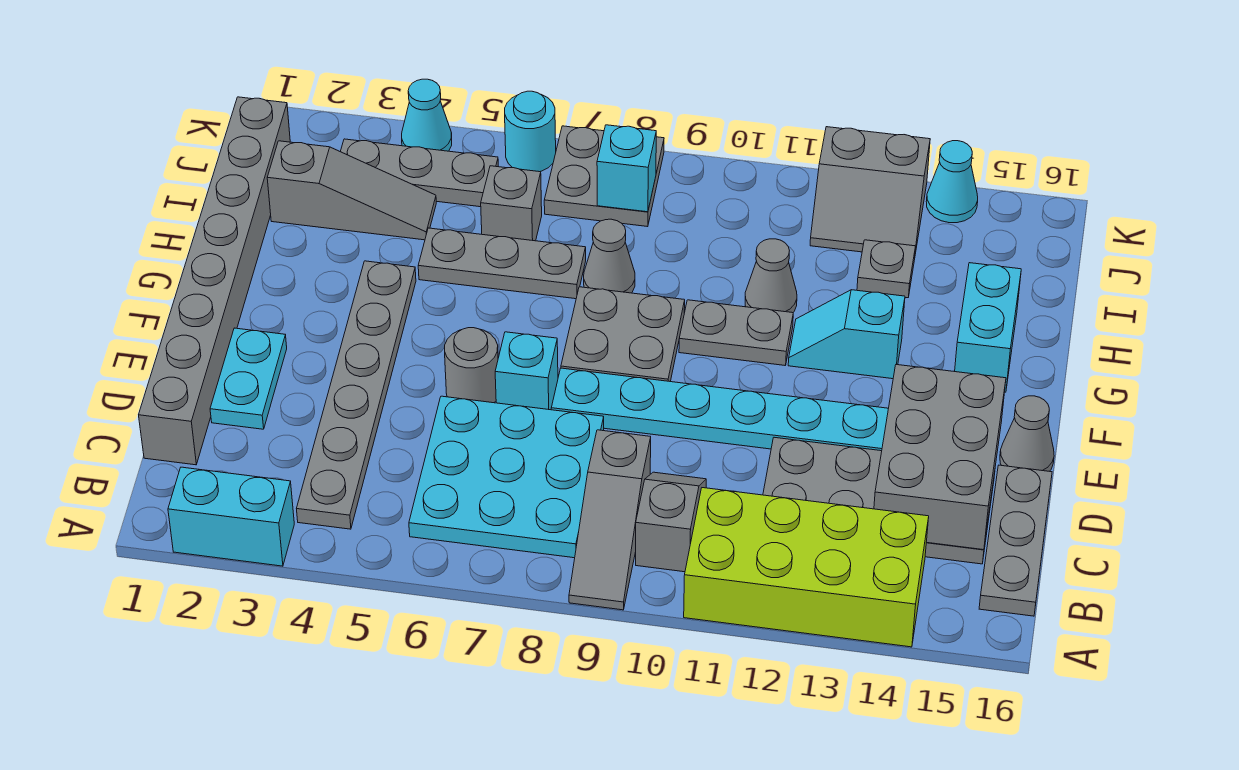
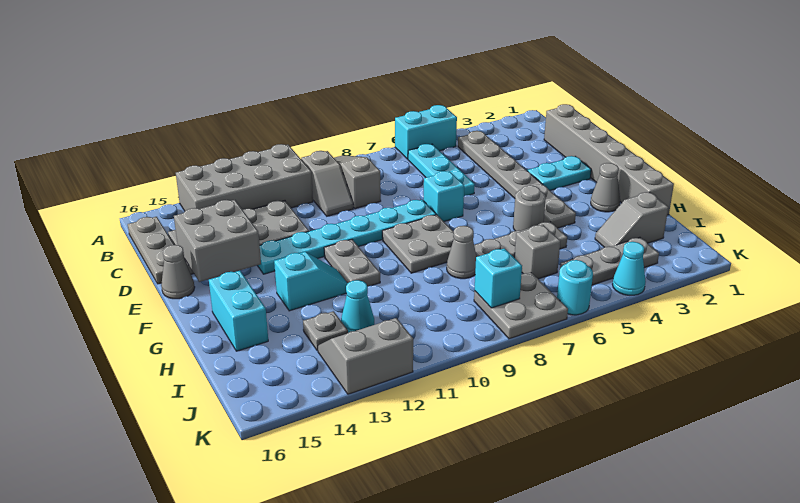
cyan brick A2:A3 level 1 -> cyan brick A5:A6 level 1
lime brick A11:B14 level 1 -> grey brick A11:B14 level 1
cyan plate B6:D8 level 1 -> cyan plate B6:D6 level 1
grey brick C1:J1 level 1 -> grey brick C1:H1 level 1
grey brick C14:E15 level 2 -> grey brick D14:E15 level 2
cyan plate D2:E2 level 1 -> cyan plate E2:E3 level 1
grey round brick E6 level 1 -> grey round brick G5 level 1
grey plate G10:G11 level 1 -> grey plate F11:G11 level 1
grey cone H11 level 1 -> grey cone G2 level 1
grey slope I2:I4 level 1 top 2 -> grey slope I2:I3 level 1 top 2
cyan cone K14 level 1 -> cyan cone I12 level 1

